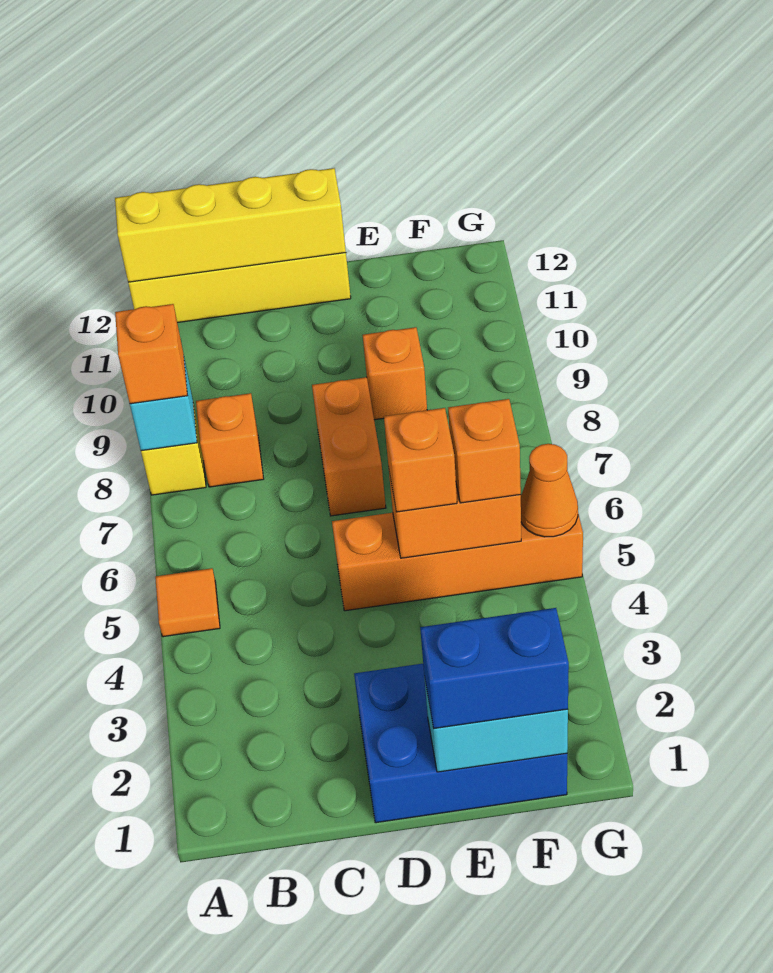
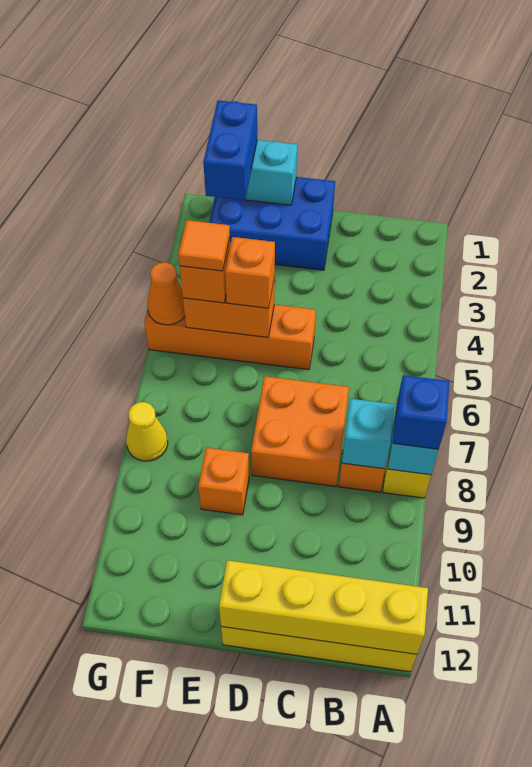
orange tile A5 level 1 -> orange tile F5 level 4
orange brick A8 level 3 -> blue brick A8 level 3
none -> cyan brick B8 level 2
orange brick D7:D8 level 1 -> orange brick C7:D8 level 1
blue brick E1:F1 level 3 -> blue brick F1:F2 level 3
none -> yellow cone G8 level 1

